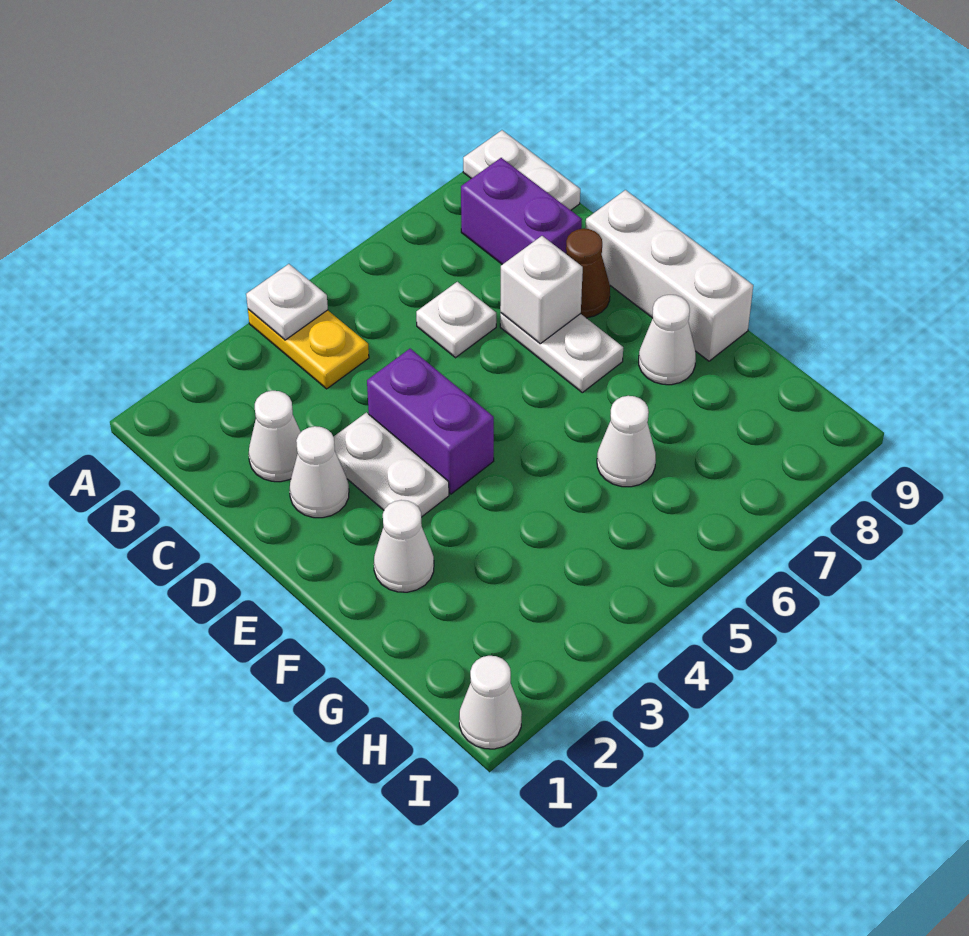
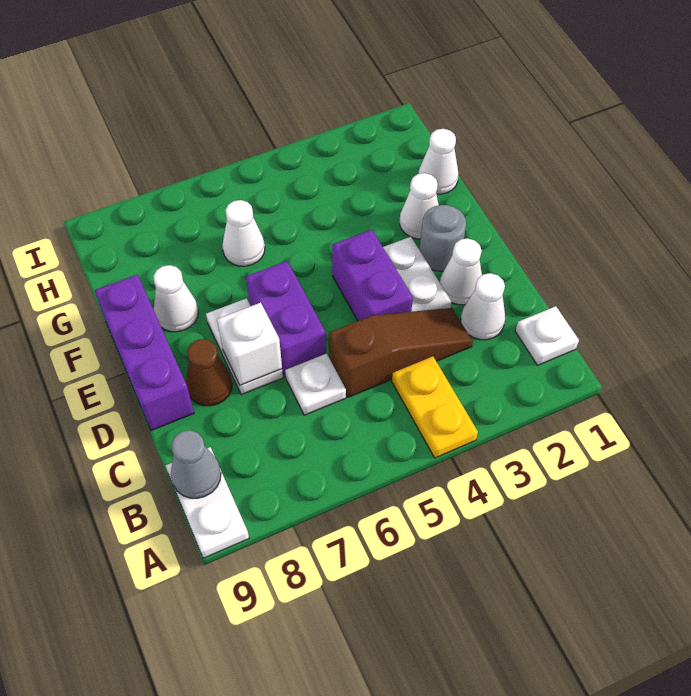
white plate A4 level 2 -> white plate B1 level 1
purple brick B8:C8 level 1 -> purple brick D6:E6 level 1
none -> grey cone B9 level 2
none -> brown slope C3:C5 level 1 top 5
white brick D9:F9 level 1 -> purple brick D9:F9 level 1
none -> grey round brick E2 level 1
white cone I1 level 1 -> white cone G1 level 1

